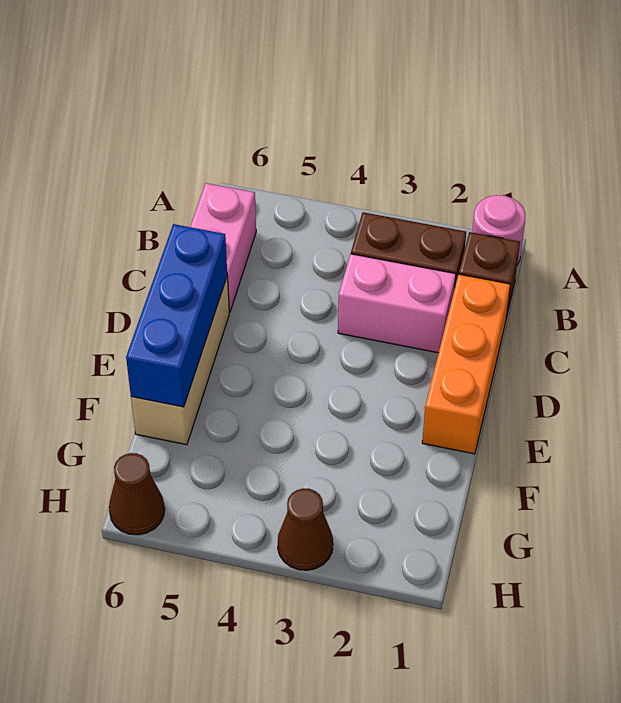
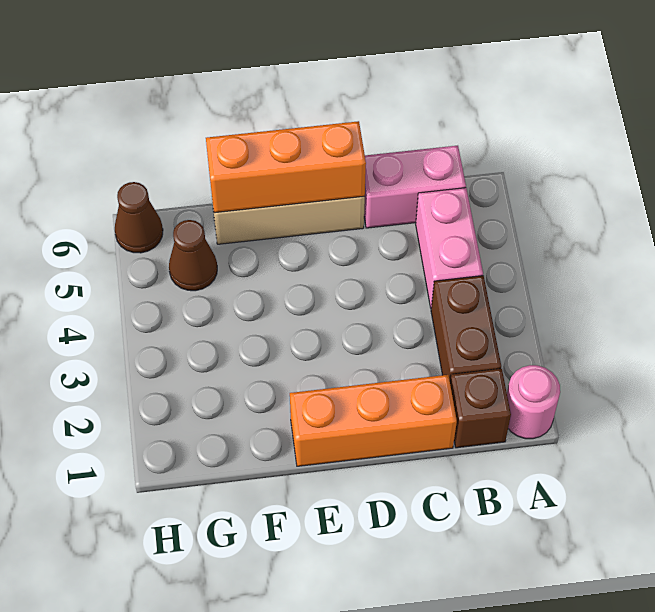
pink brick C2:C3 level 1 -> pink brick B4:B5 level 1
blue brick D6:F6 level 2 -> orange brick D6:F6 level 2
brown cone H3 level 1 -> brown cone G5 level 1

